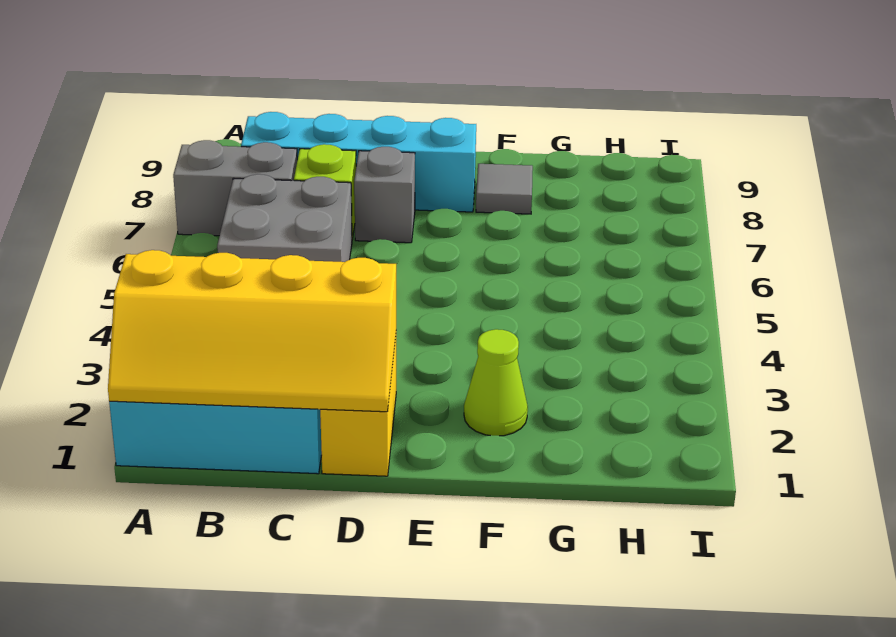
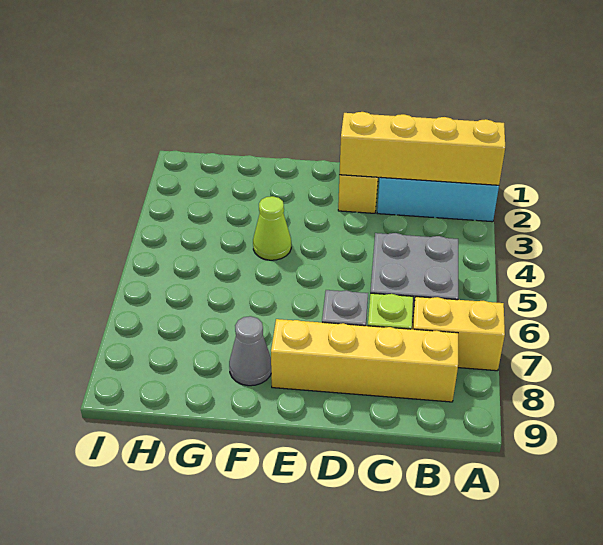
grey brick A7:B7 level 1 -> yellow brick A7:B7 level 1
cyan brick B8:E8 level 1 -> yellow brick B8:E8 level 1
lime cone F2 level 1 -> lime cone F4 level 1
grey tile F8 level 1 -> grey cone F8 level 1

